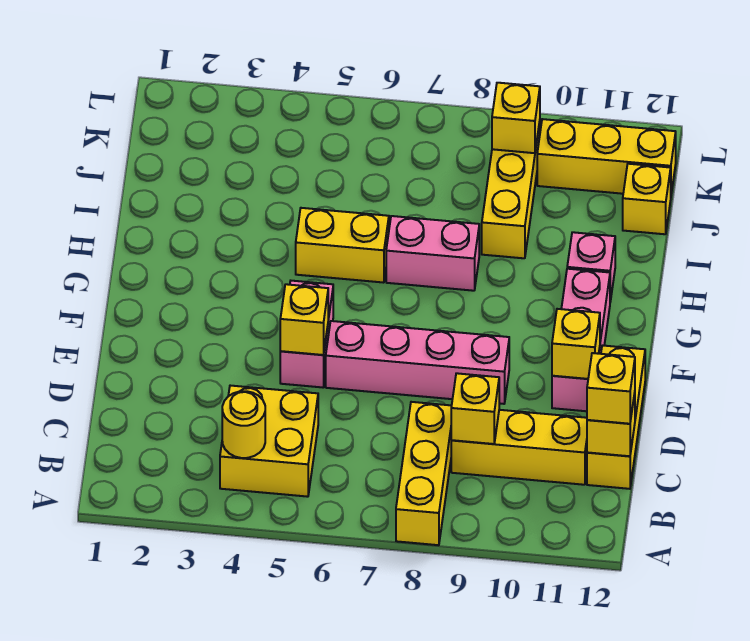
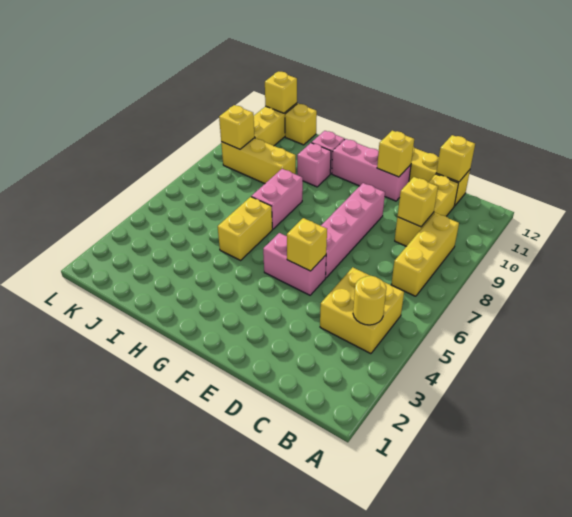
yellow brick A8:C8 level 1 -> yellow brick B7:B9 level 1
yellow brick C12 level 3 -> yellow brick K12 level 2
none -> pink brick H10 level 1

